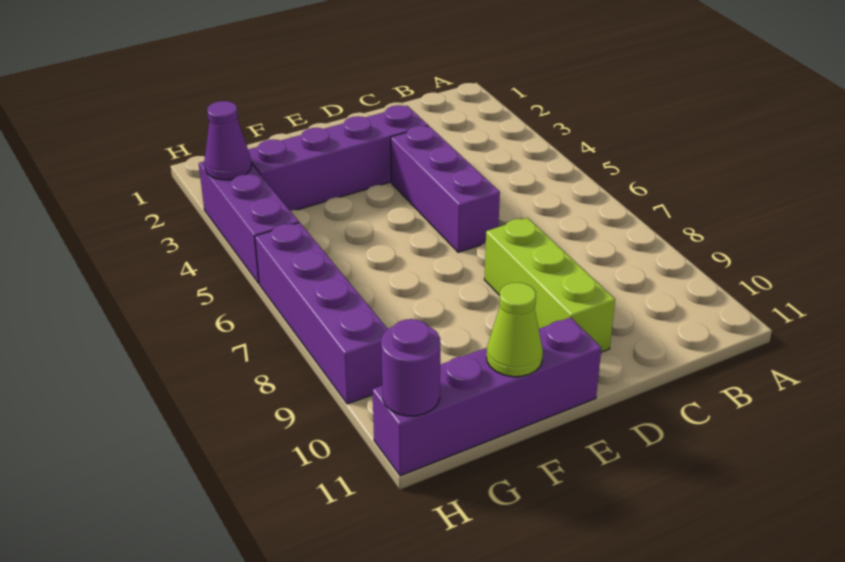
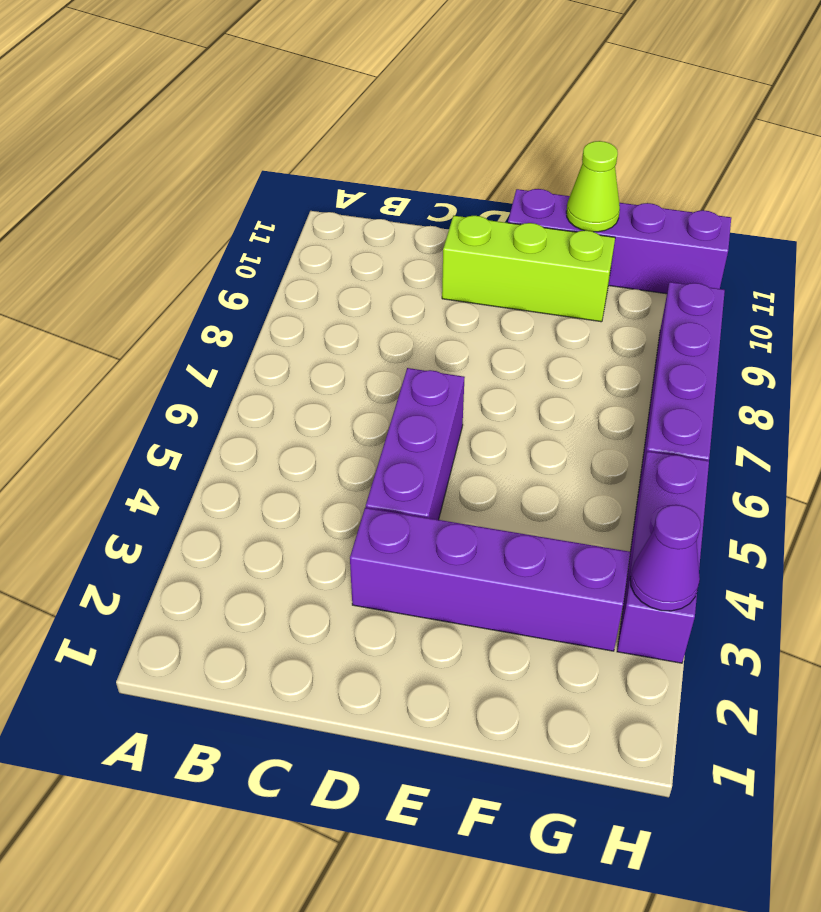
lime brick D8:D10 level 1 -> lime brick D10:F10 level 1
purple round brick H11 level 2 -> none

